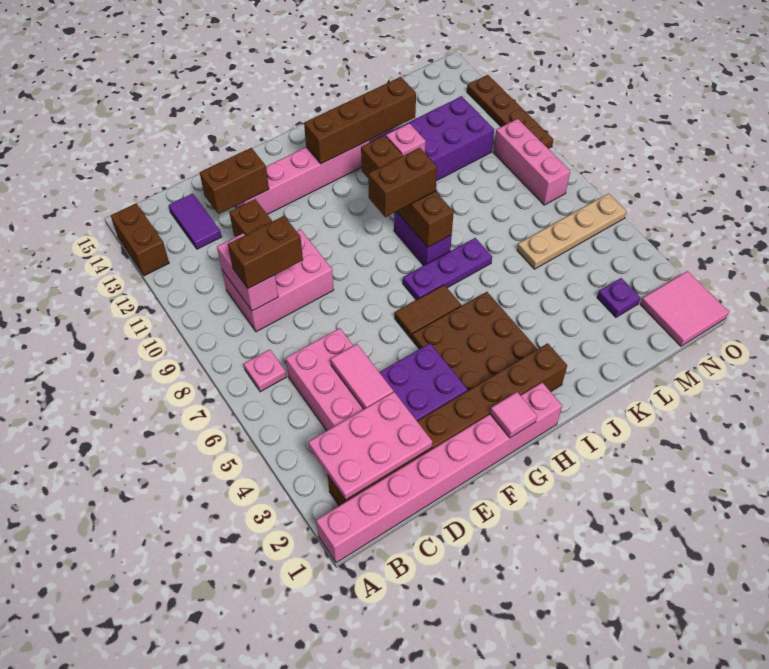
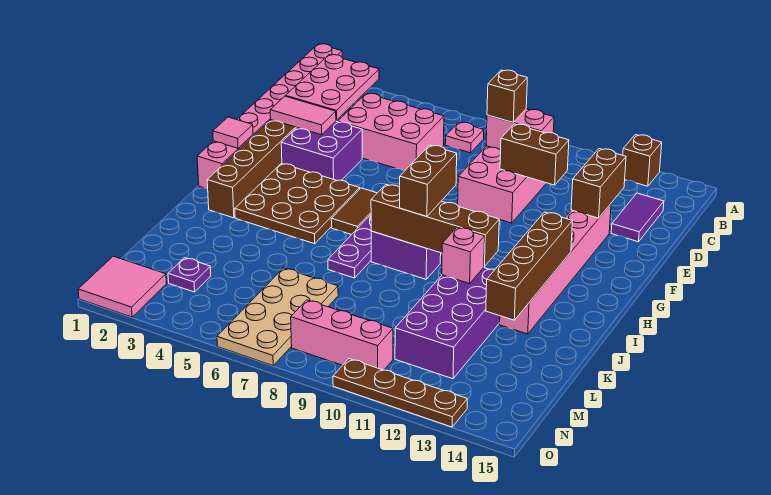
brown brick A13:A14 level 1 -> brown brick A13 level 1
brown brick C9:D9 level 3 -> brown brick C9 level 3
purple tile C13:C14 level 1 -> purple tile C14:D14 level 1
pink tile D4:D5 level 2 -> pink tile E2:E3 level 2
tan plate L6:O6 level 1 -> tan plate L6:O7 level 1

